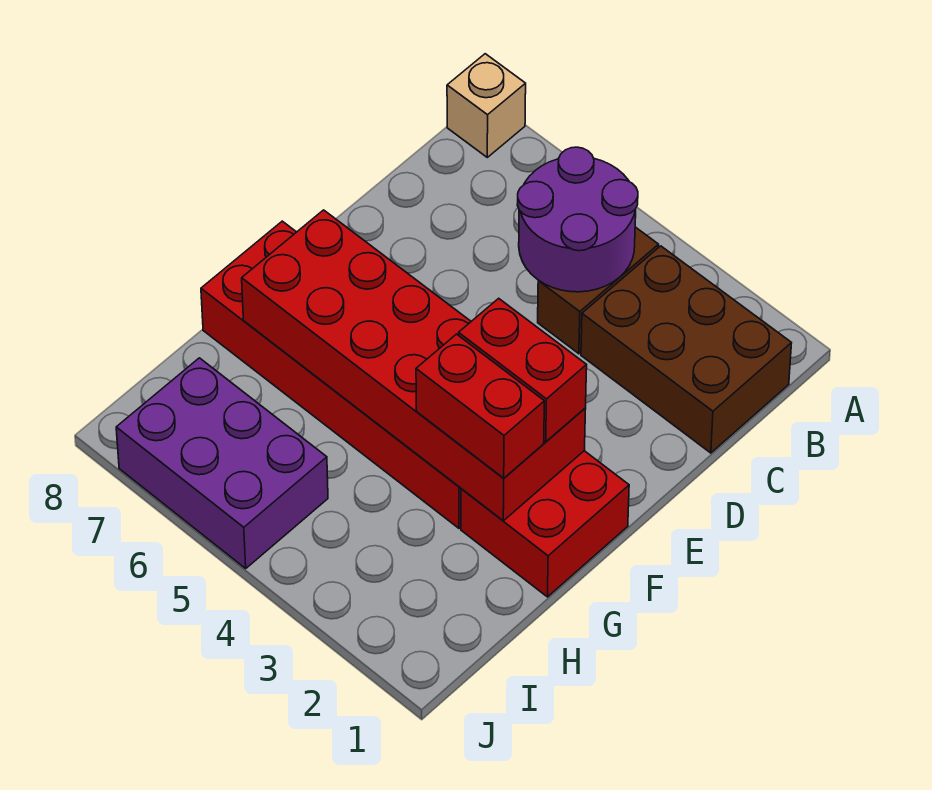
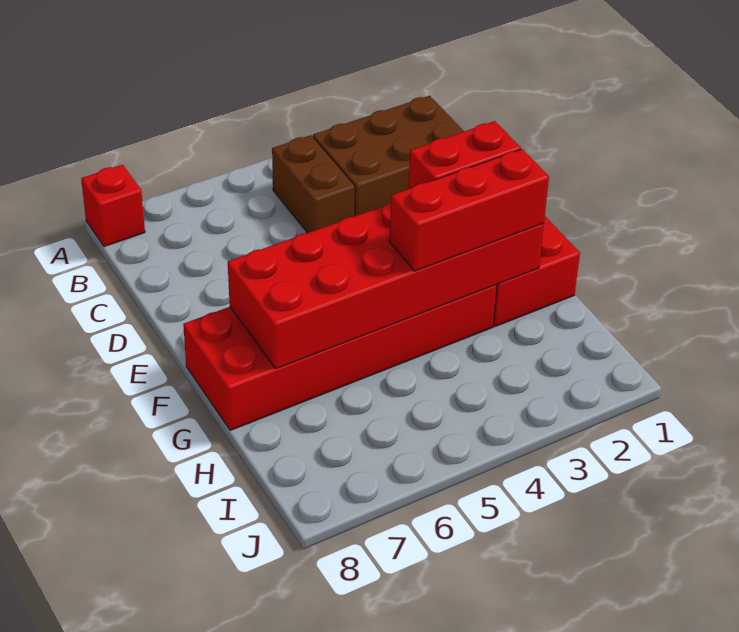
tan brick A8 level 1 -> red brick A8 level 1
purple round brick B4:C5 level 2 -> none
red brick G2:G3 level 3 -> red brick G2:G4 level 3
purple brick I5:J7 level 1 -> none

